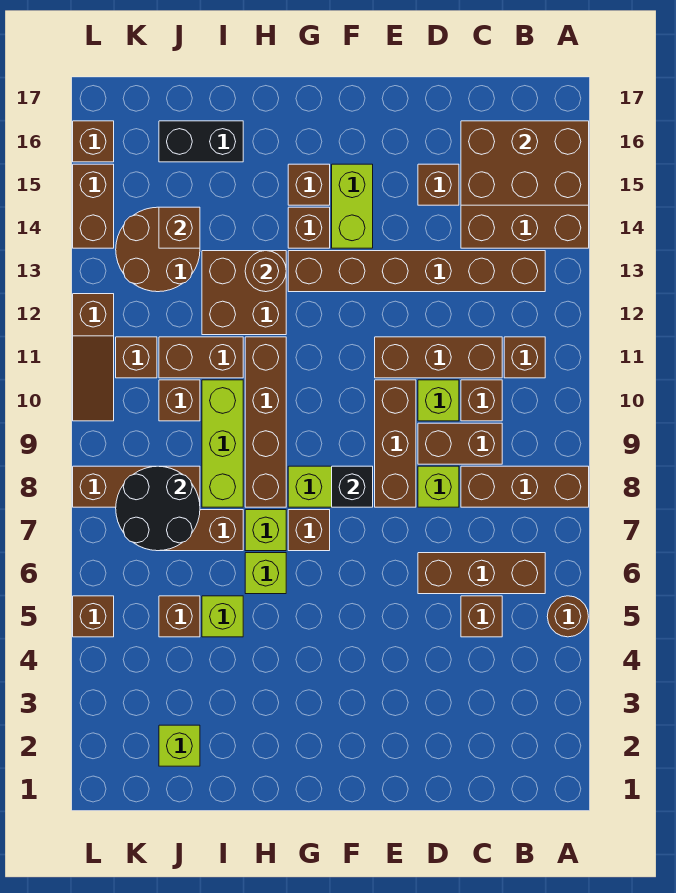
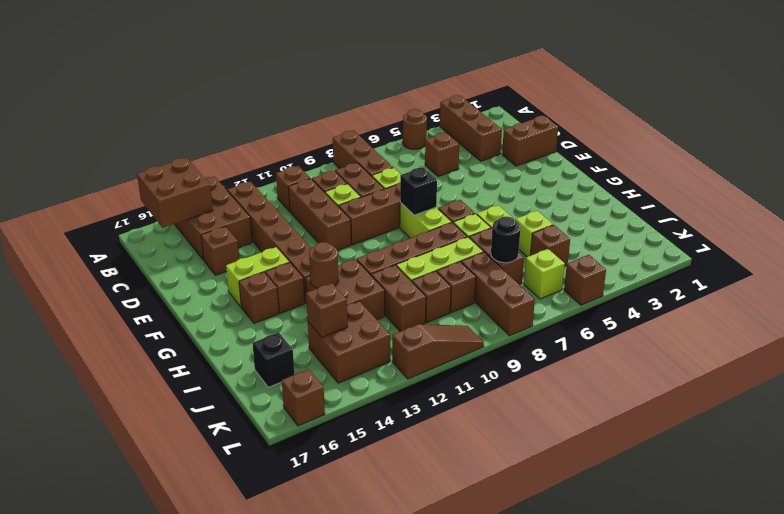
brown brick A15:C16 level 2 -> brown brick A15:B16 level 2
brown brick B6:D6 level 1 -> brown brick A3:C3 level 1
black brick I16:J16 level 1 -> black brick J16 level 1
lime brick J2 level 1 -> lime brick K6 level 1
black round brick J7:K8 level 2 -> black round brick J7 level 2
brown round brick J13:K14 level 1 -> brown brick J13:K14 level 1
brown brick K11 level 1 -> brown brick J9 level 1
brown brick L14:L15 level 1 -> brown brick D1:D2 level 1

